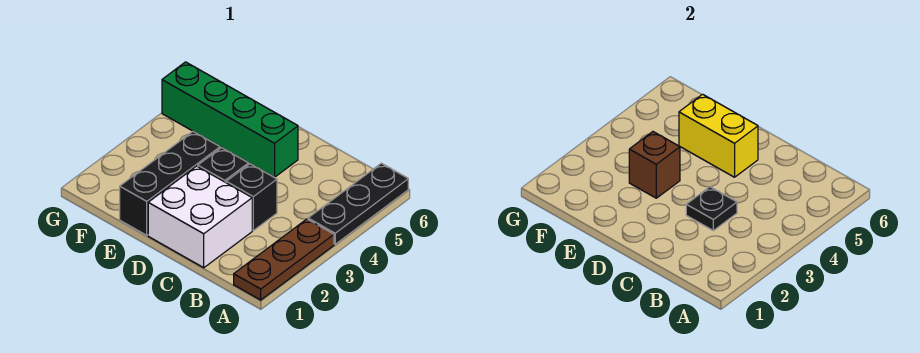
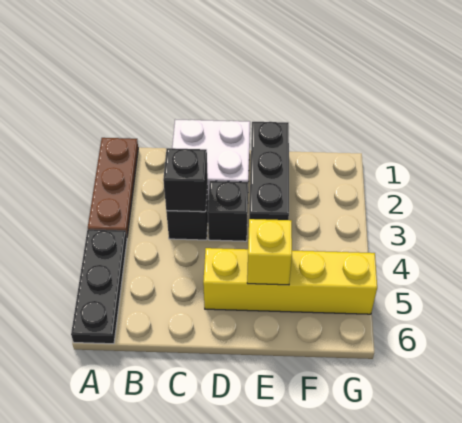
black plate C3 level 2 -> black brick C3 level 2
green brick D5:G5 level 1 -> yellow brick D5:G5 level 1
yellow brick D5:E5 level 2 -> yellow brick E5 level 2
brown brick E3 level 2 -> none

